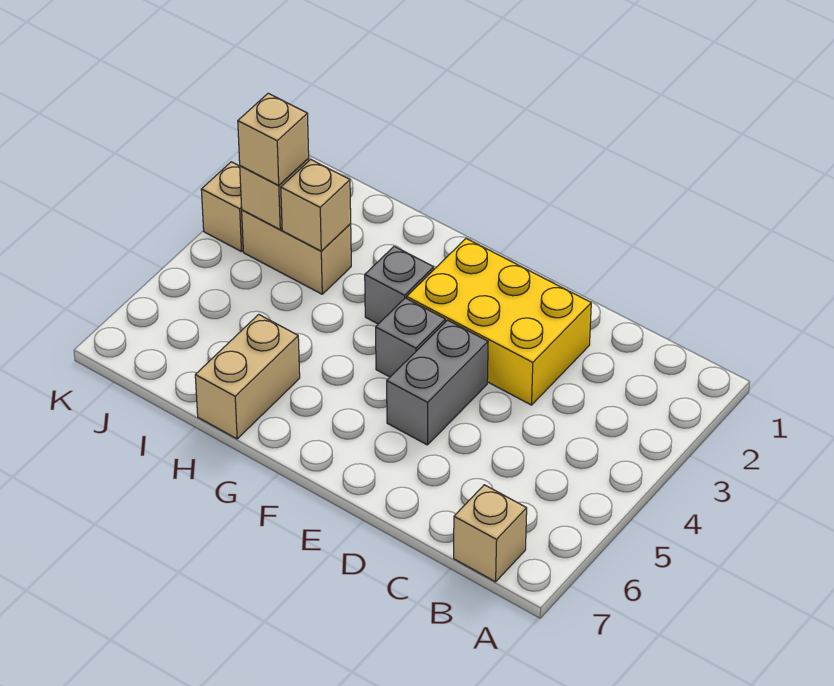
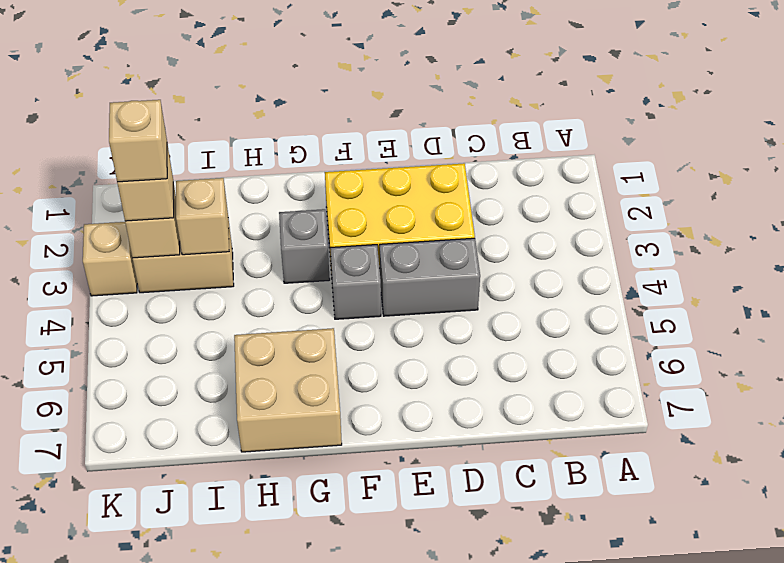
tan brick B7 level 1 -> tan brick J3 level 4
grey brick E4:E5 level 1 -> grey brick D4:E4 level 1
tan brick H6:H7 level 1 -> tan brick G6:H7 level 1

